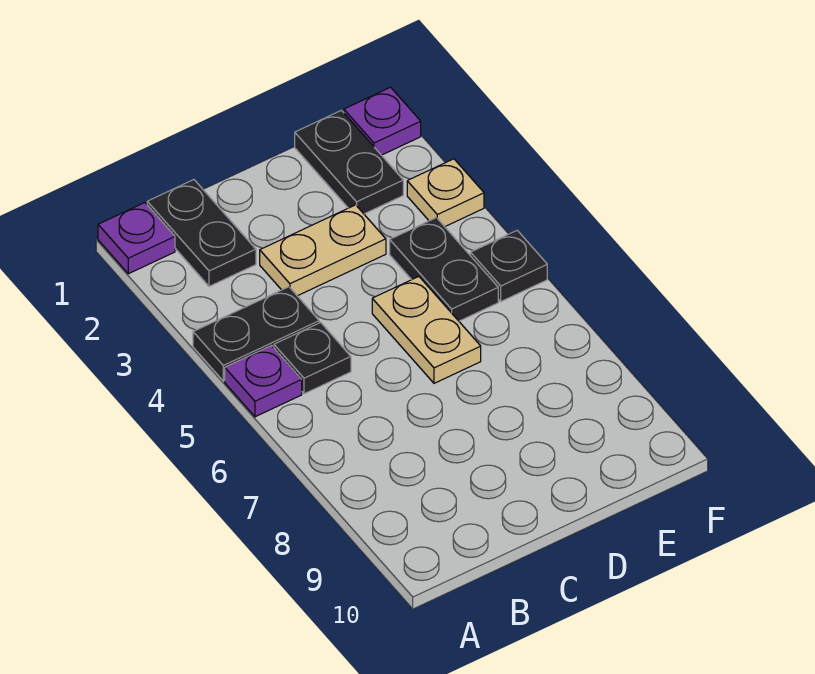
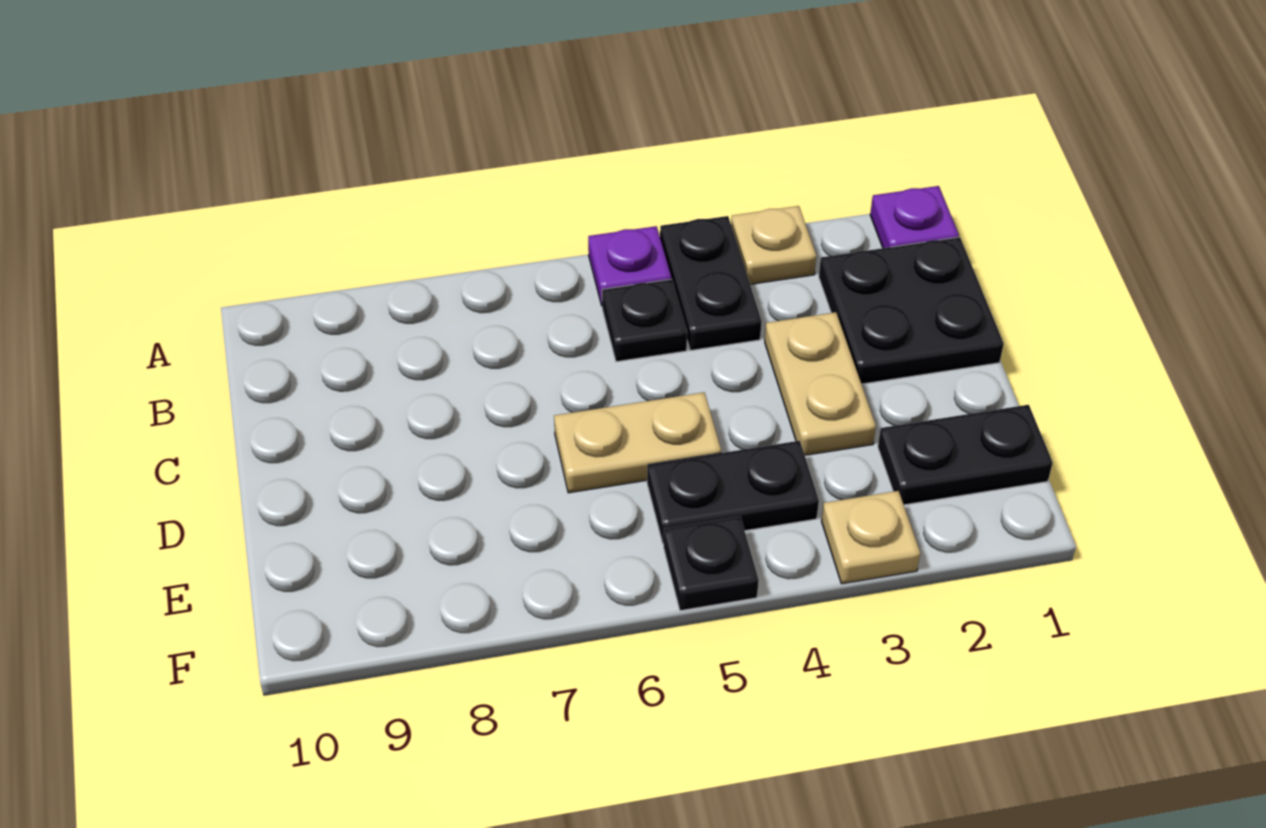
none -> tan plate A3 level 1
black plate B1:B2 level 1 -> black plate B1:C2 level 1
purple plate F1 level 1 -> none

